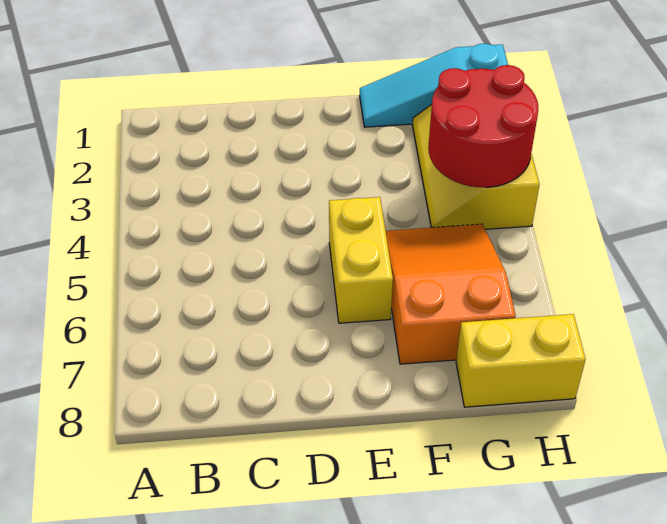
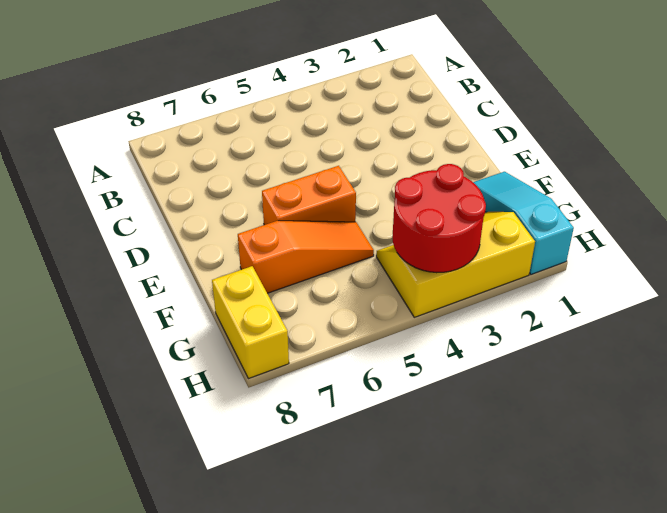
yellow brick E5:E6 level 1 -> orange brick E5:E6 level 1
orange slope F5:G7 level 1 top 7 -> orange slope F5:F7 level 1 top 7

